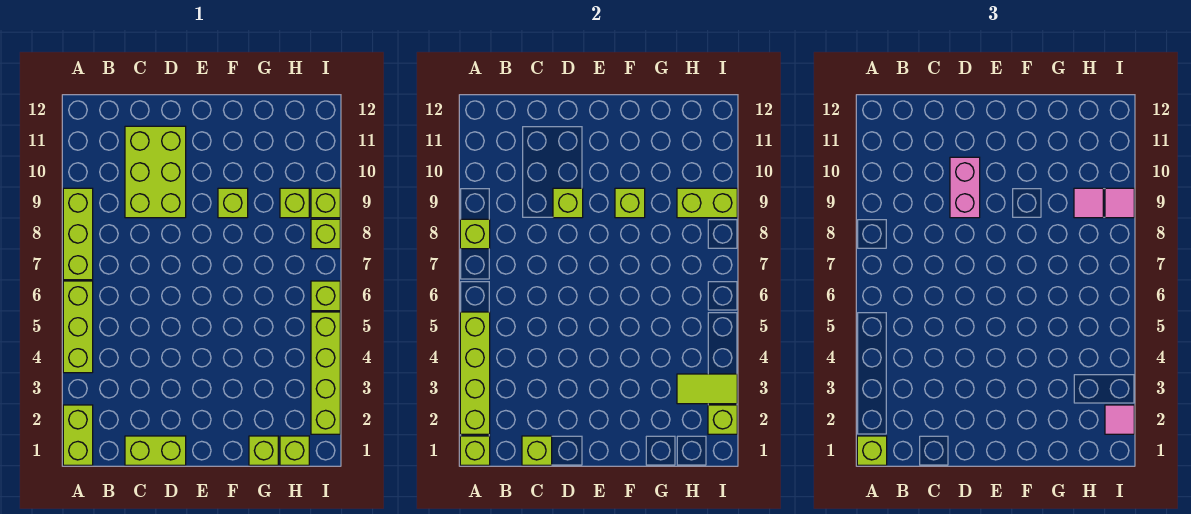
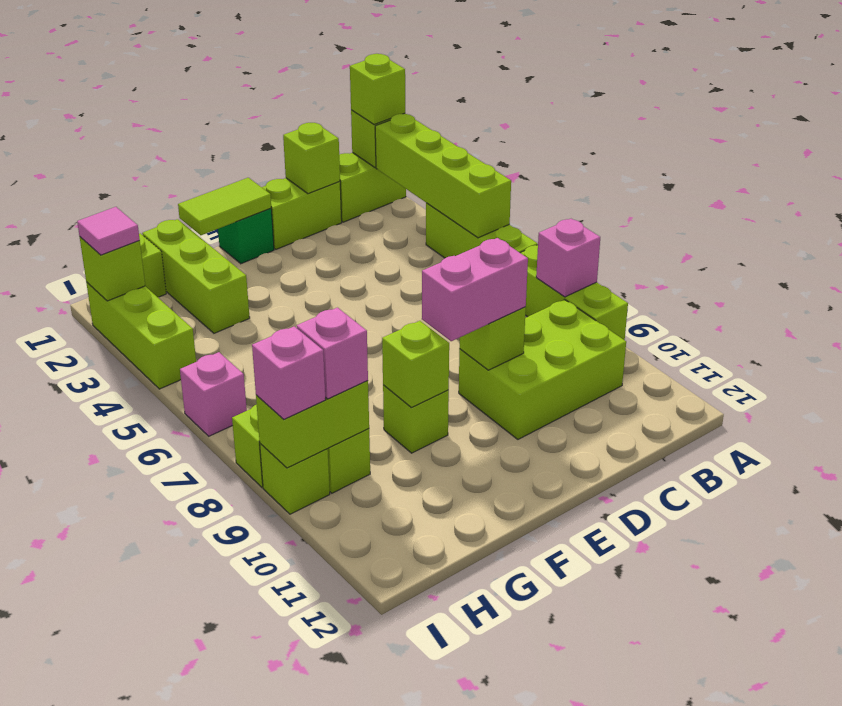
lime brick A1:A2 level 1 -> lime brick A1:B1 level 1
lime brick A8 level 2 -> pink brick A8 level 2
lime brick C9:D11 level 1 -> lime brick B9:D10 level 1
pink brick D9:D10 level 3 -> pink brick D9:E9 level 3
none -> green brick E1 level 1
lime brick G1 level 1 -> lime brick G1:G3 level 1
lime tile H3:I3 level 2 -> lime tile E1:F1 level 2
pink tile H9 level 3 -> pink brick H9 level 3
lime brick I2:I5 level 1 -> lime brick I2:I4 level 1
lime brick I6 level 1 -> pink brick I6 level 1
pink tile I9 level 3 -> pink brick I9 level 3

